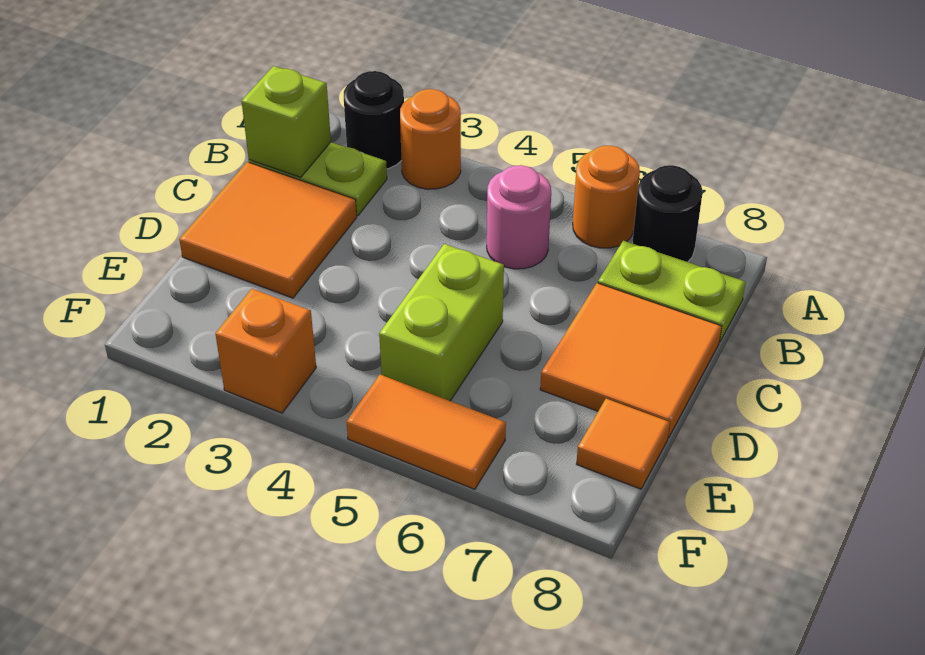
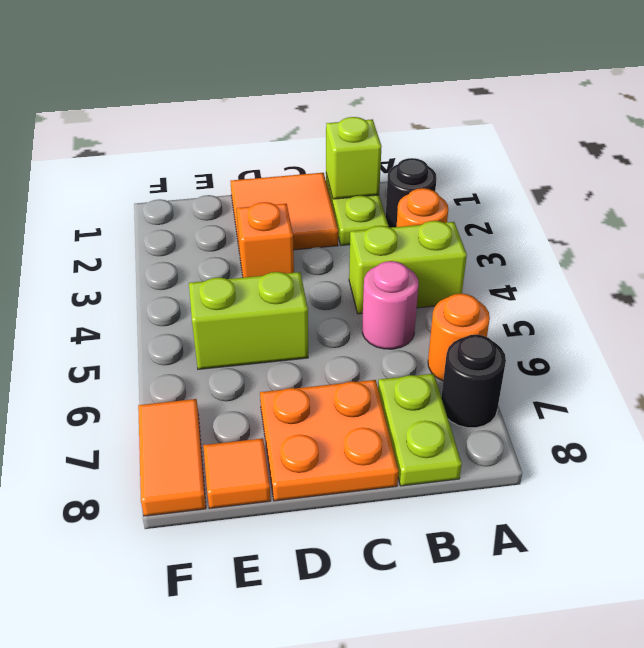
none -> lime brick A4:B4 level 1
orange tile C7:D8 level 1 -> orange plate C7:D8 level 1
orange brick F3 level 1 -> orange brick D3 level 1
orange tile F5:F6 level 1 -> orange tile F7:F8 level 1

